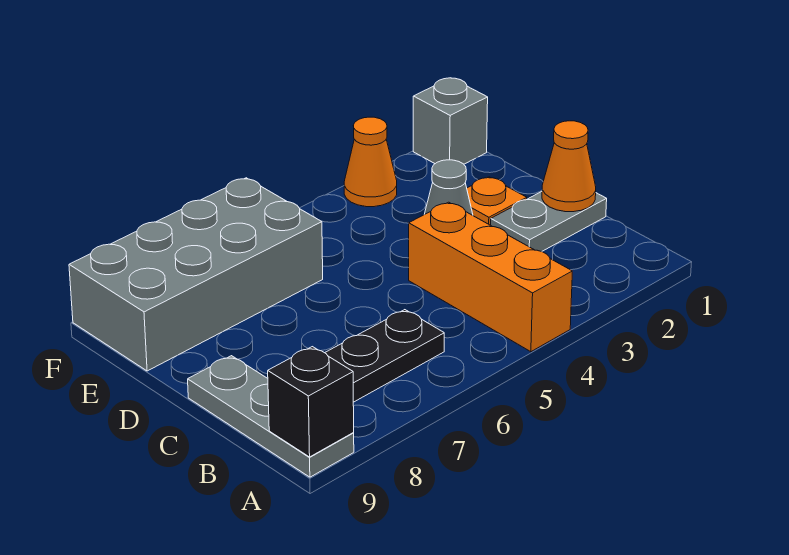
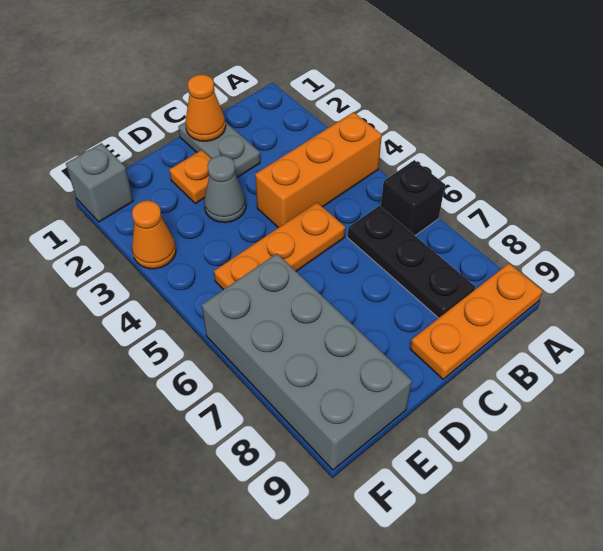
grey plate A9:C9 level 1 -> orange plate A9:C9 level 1
black brick A9 level 2 -> black brick A6 level 1
none -> orange plate C5:E5 level 1

